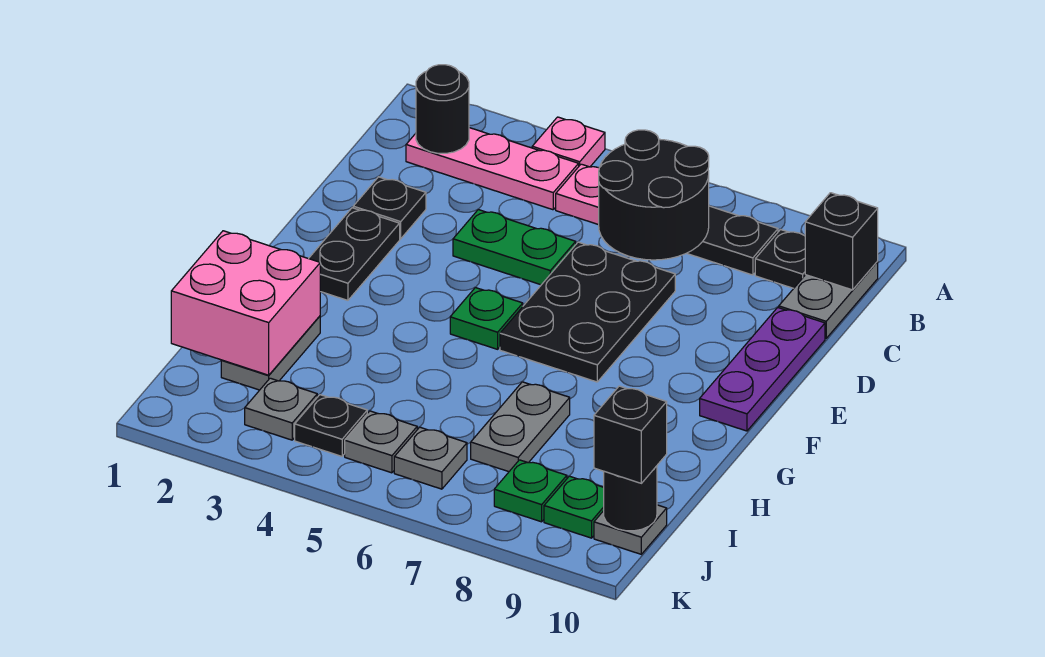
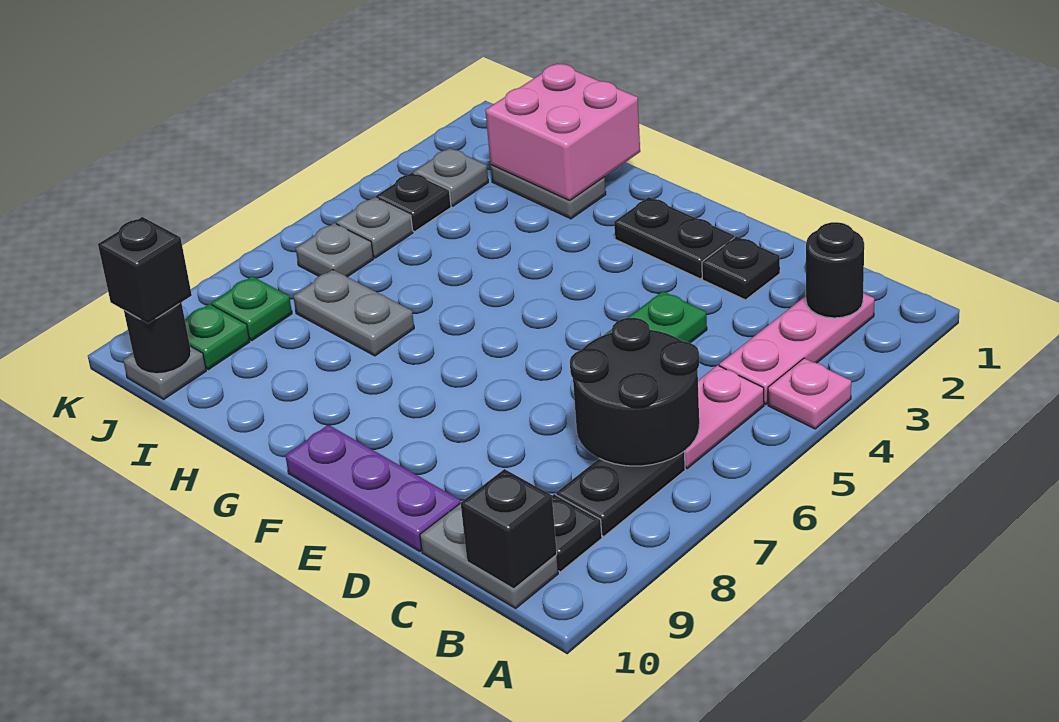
black plate D6:F7 level 1 -> none
green plate F5 level 1 -> none

